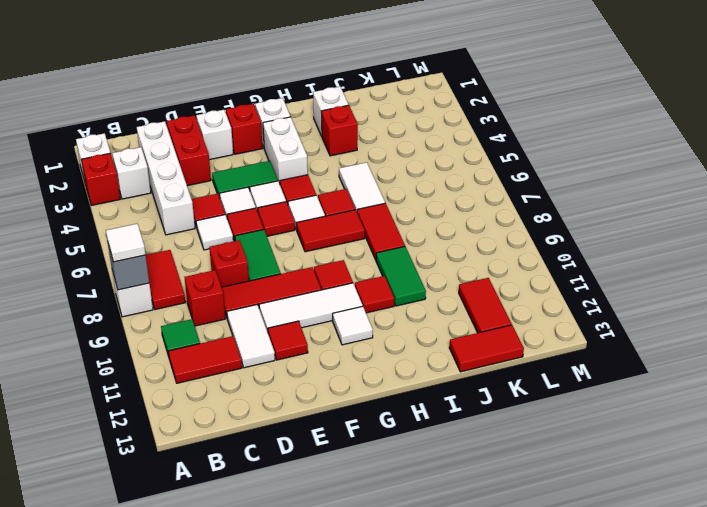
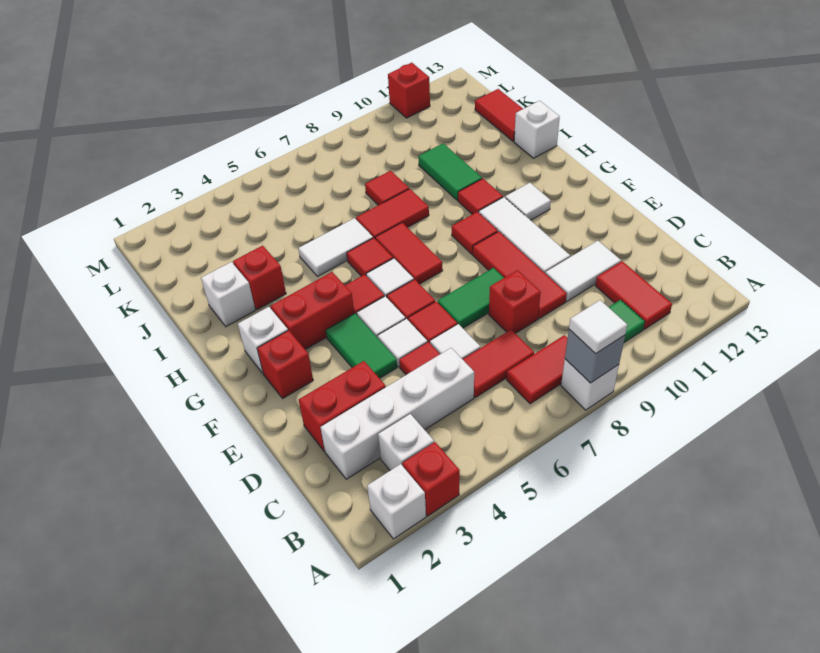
red brick C9 level 1 -> red brick M11 level 1
white brick E2 level 1 -> white brick I13 level 1
red tile E11 level 1 -> red tile J8 level 1
white brick G3:G4 level 1 -> red brick G3:G4 level 1
green tile I9:I10 level 1 -> green tile I10:J10 level 1
red tile K11:K12 level 1 -> red tile C6:C7 level 1

